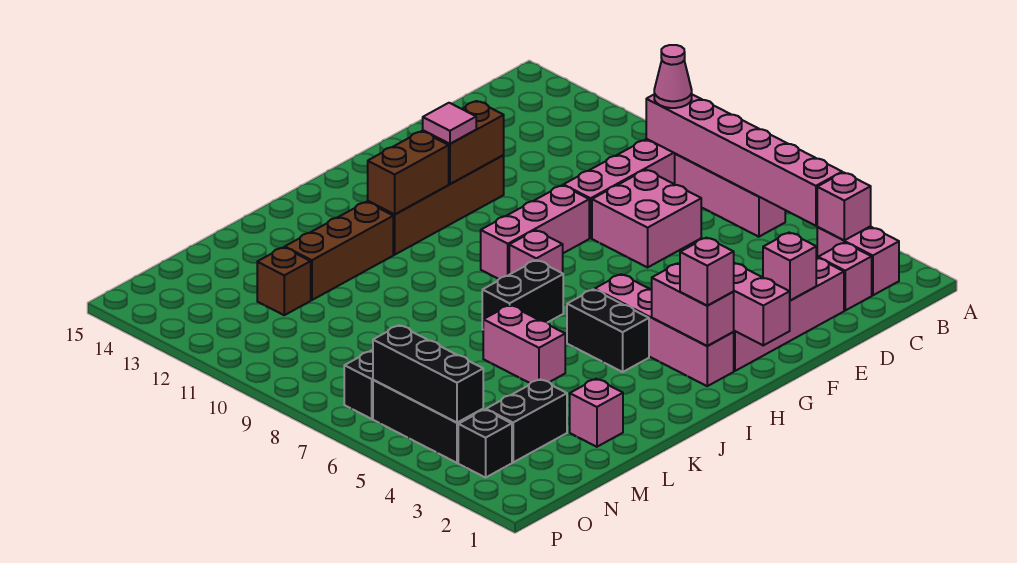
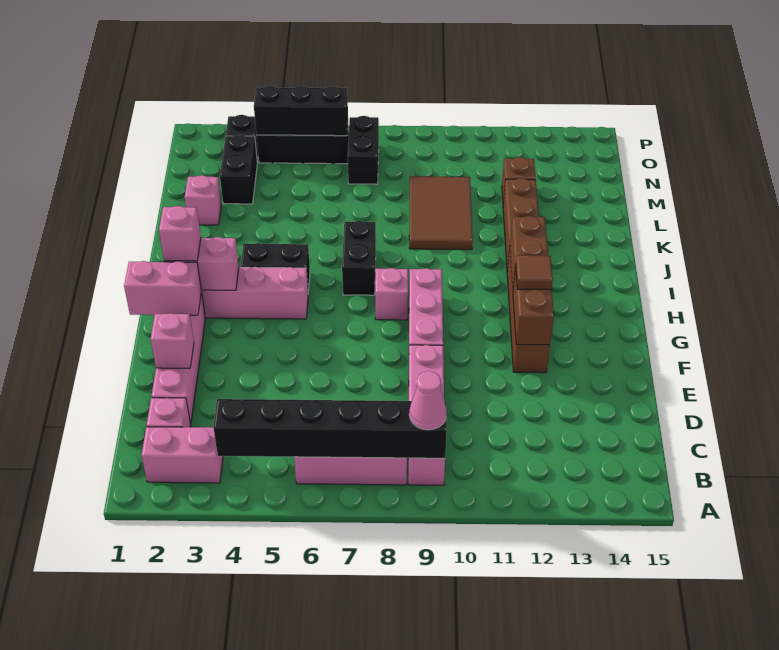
pink brick B3 level 2 -> none
pink brick B4:B9 level 2 -> black brick B4:B9 level 2
pink brick D7:E8 level 1 -> none
pink tile G12 level 3 -> brown tile G12 level 3
pink brick K5:K6 level 1 -> none
none -> brown tile K9:M10 level 1

